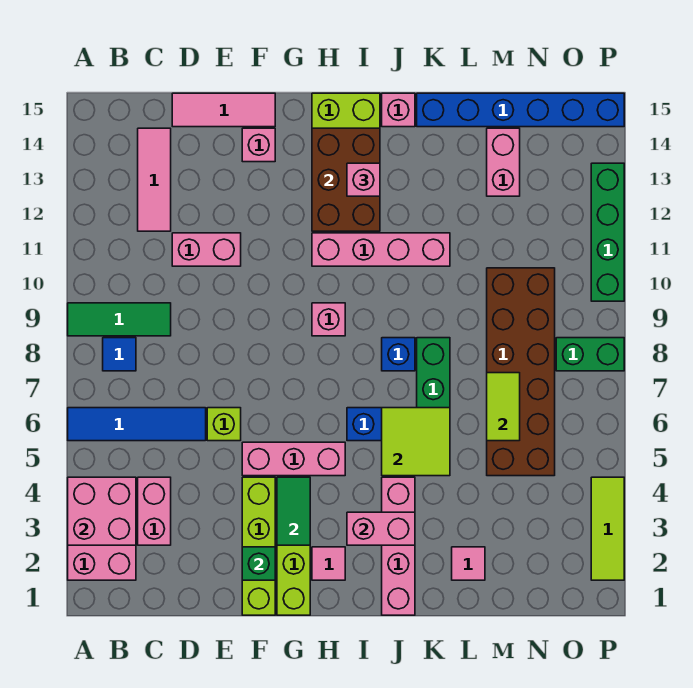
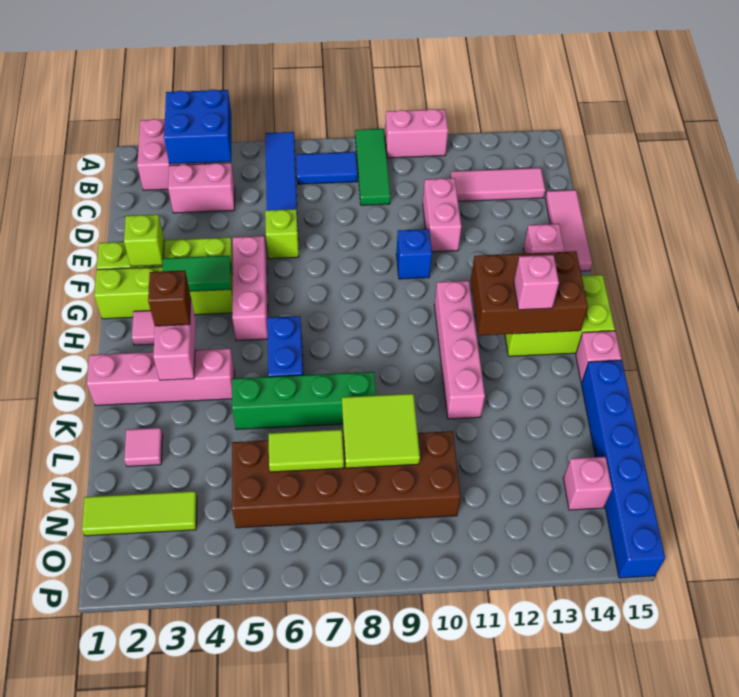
pink brick A3:B4 level 2 -> blue brick A3:B4 level 2
blue tile B8 level 1 -> blue tile B7:B8 level 1
green brick F2 level 2 -> lime brick F2 level 2
pink brick H9 level 1 -> pink brick N14 level 1
none -> brown brick I3 level 3
lime tile J5:K6 level 2 -> lime tile L8:M9 level 2
blue brick J8 level 1 -> blue brick F10 level 1
pink brick M13:M14 level 1 -> pink brick A10:A11 level 1
green brick O8:P8 level 1 -> none
lime tile P2:P4 level 1 -> lime tile N1:N3 level 1
green brick P10:P13 level 1 -> none

